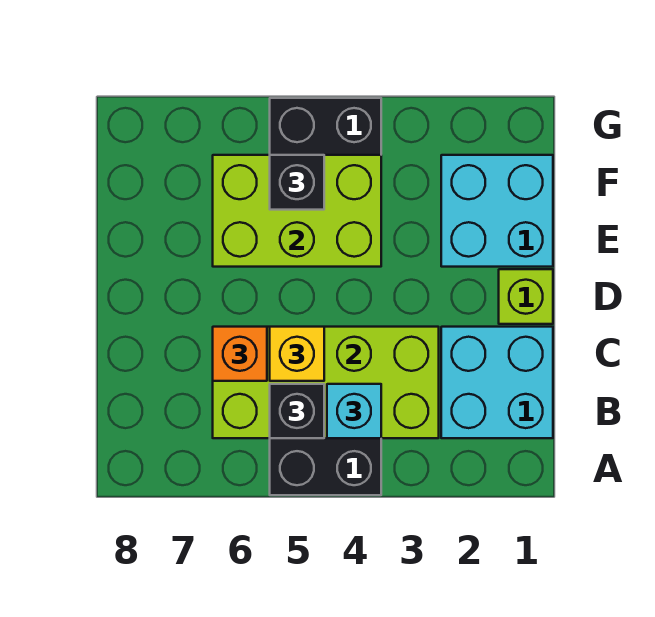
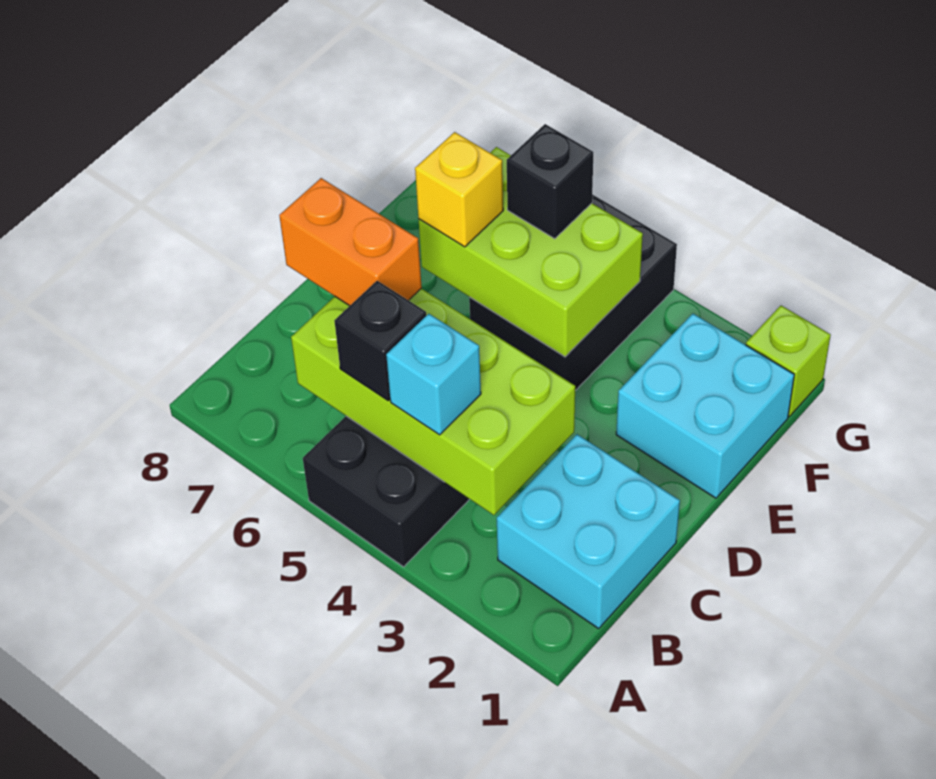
yellow brick C5 level 3 -> yellow brick E6 level 3
orange brick C6 level 3 -> orange brick C6:C7 level 3
lime brick D1 level 1 -> lime brick G1 level 1

